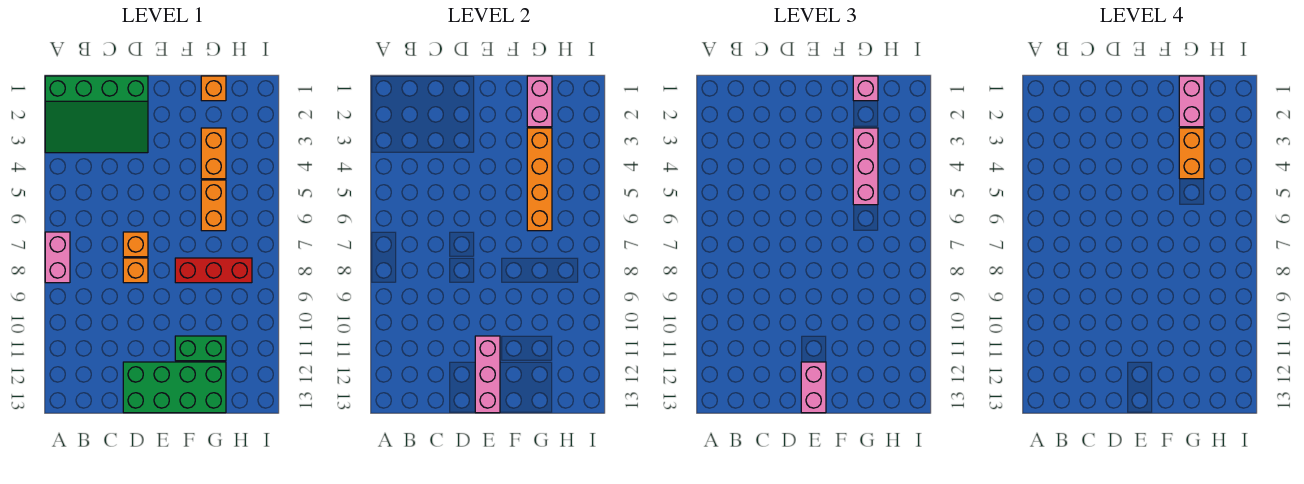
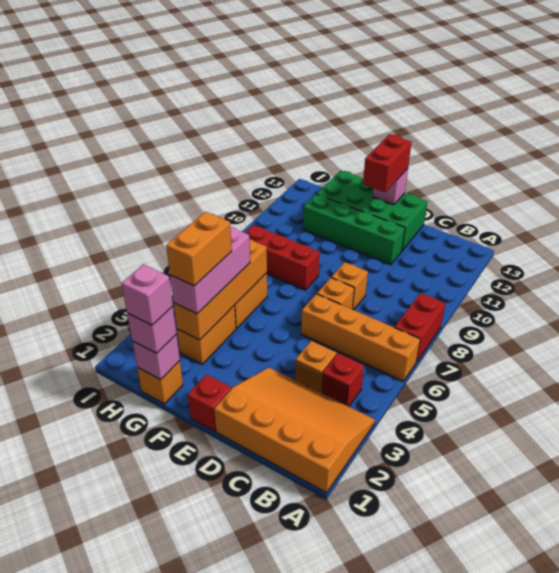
green slope A1:D3 level 1 top 1 -> orange slope A1:D3 level 1 top 1
none -> orange brick A6:D6 level 1
pink brick A7:A8 level 1 -> red brick A7:A8 level 1
none -> red brick B4 level 1
none -> orange brick C4 level 1
none -> red brick E1 level 1
pink brick E11:E13 level 2 -> pink brick E13 level 2
pink brick E12:E13 level 3 -> red brick E12:E13 level 3
green brick F11:G11 level 1 -> green brick D11:G11 level 1
pink brick G1:G2 level 2 -> pink brick G1 level 2
pink brick G1:G2 level 4 -> pink brick G1 level 4

